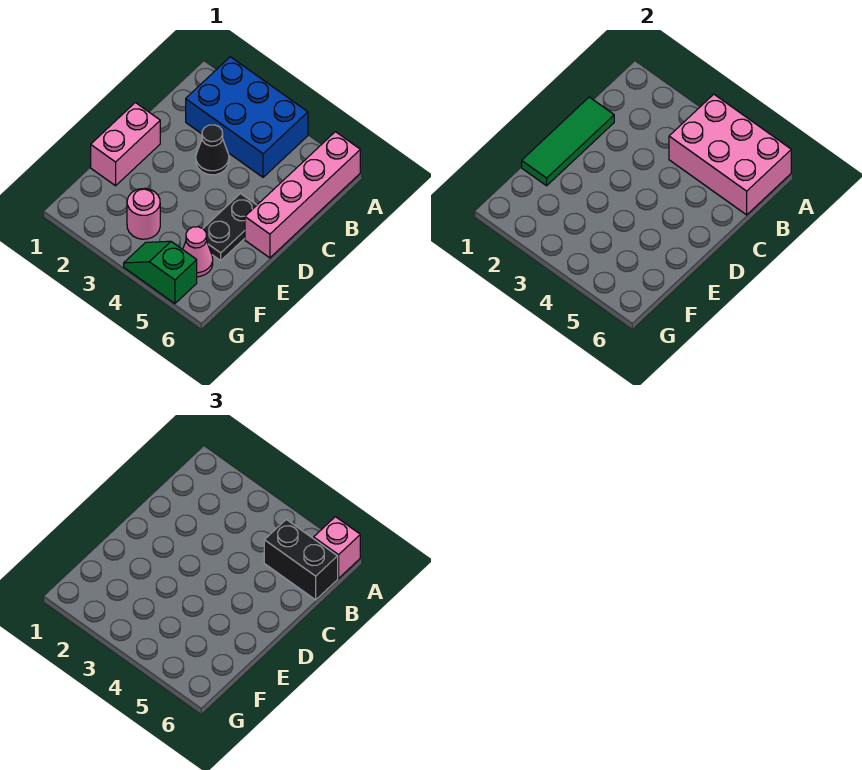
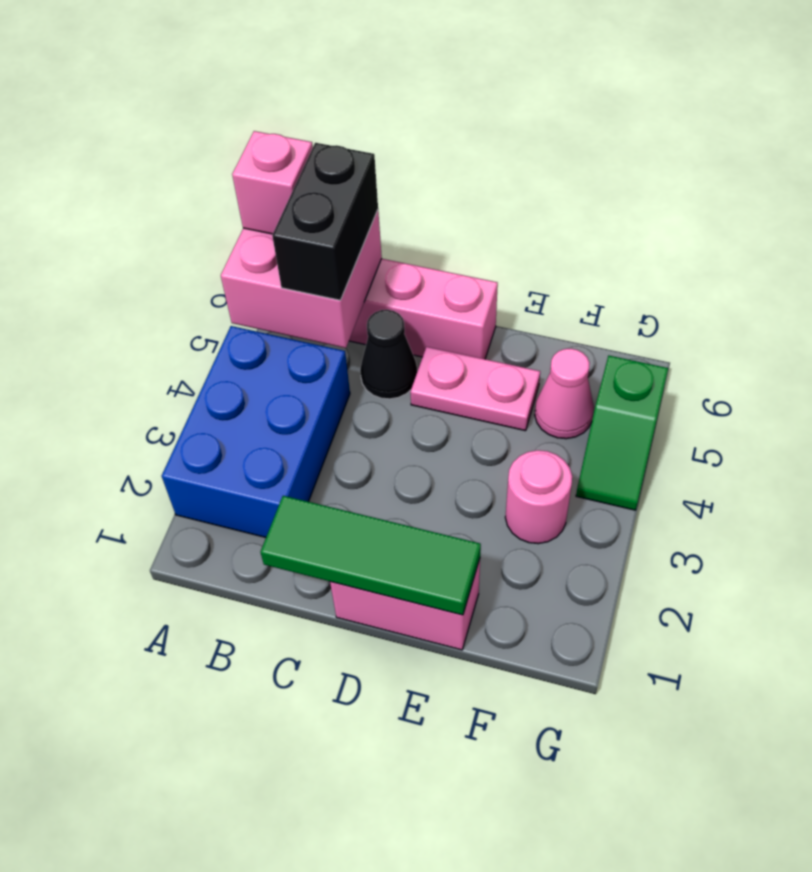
pink brick A4:B6 level 2 -> pink brick A5:B6 level 2
black cone C3 level 1 -> black cone C5 level 1
black plate D5:E5 level 1 -> pink plate D5:E5 level 1

